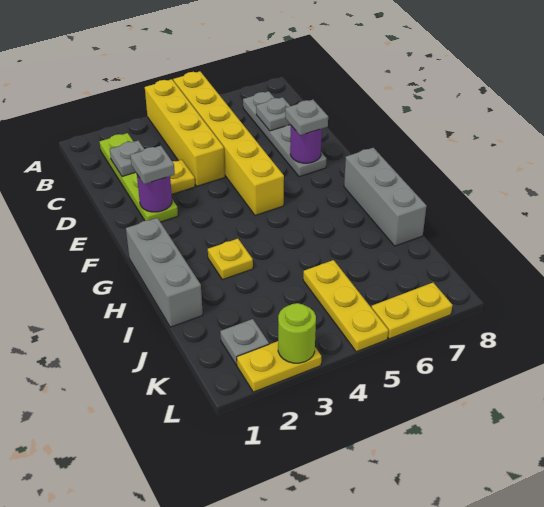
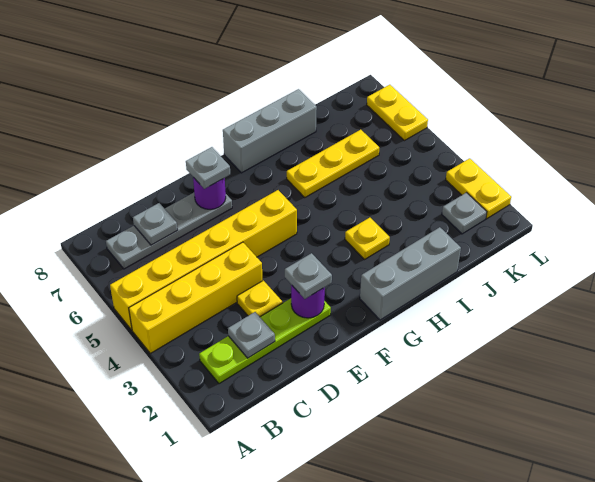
yellow plate J5:L5 level 1 -> yellow plate H6:J6 level 1
lime round brick L3 level 2 -> none

